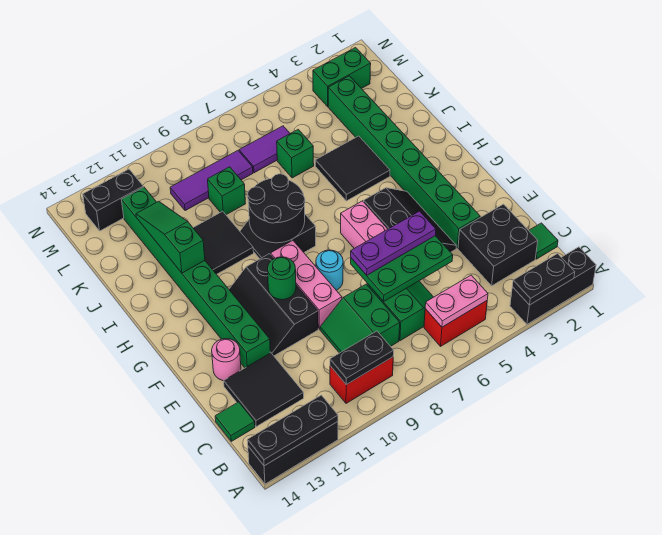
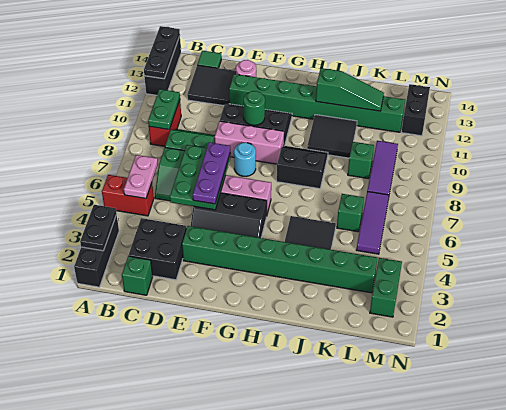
red brick B5:B6 level 1 -> red brick A5:B5 level 1
black plate B9:B10 level 2 -> green plate B9:B10 level 2
green tile C1 level 1 -> green brick C1 level 1
black round brick H8:I9 level 2 -> none
purple tile L6:L7 level 1 -> purple tile L5:L7 level 1

